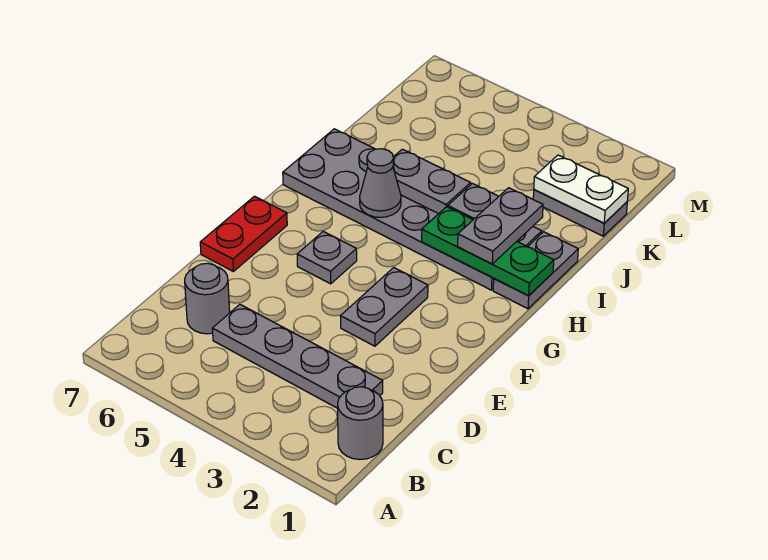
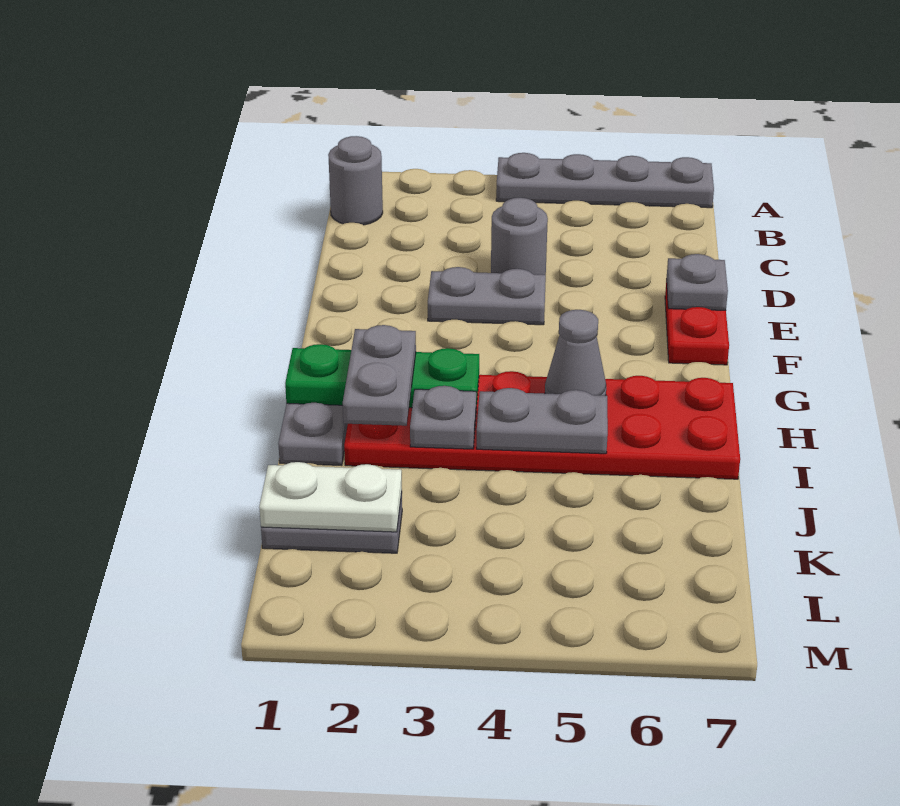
grey plate C2:C5 level 1 -> grey plate A4:A7 level 1
grey round brick C6 level 1 -> grey round brick D4 level 1
grey plate E3:F3 level 1 -> grey plate E3:E4 level 1
grey plate F5 level 1 -> grey plate E7 level 2
grey plate H2:I7 level 1 -> red plate H2:I7 level 1

